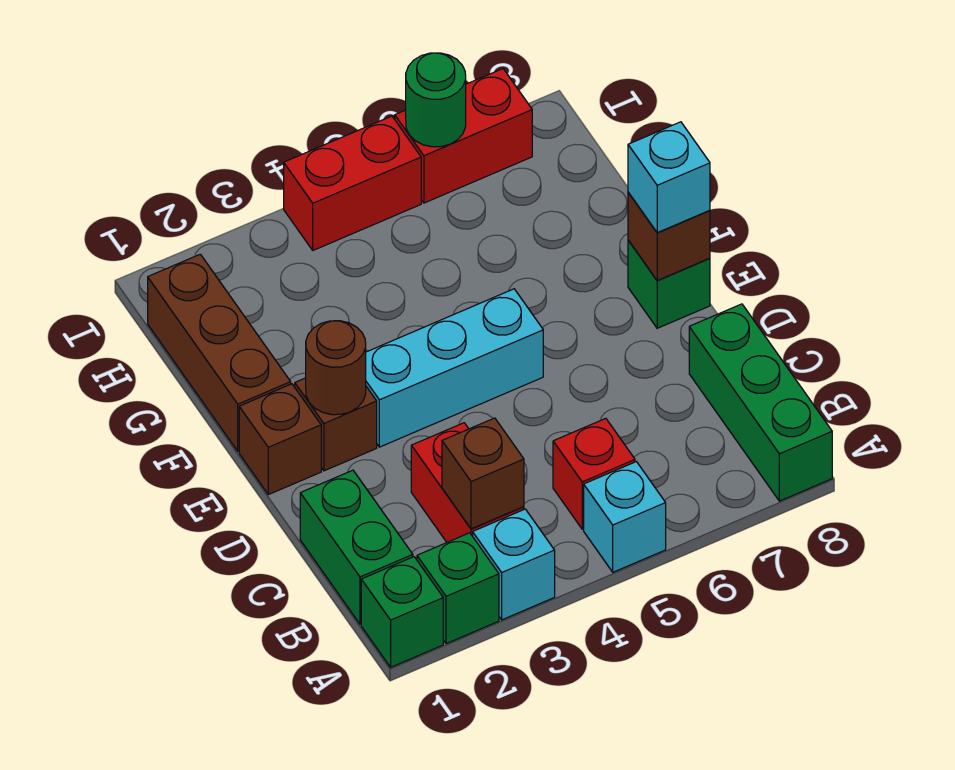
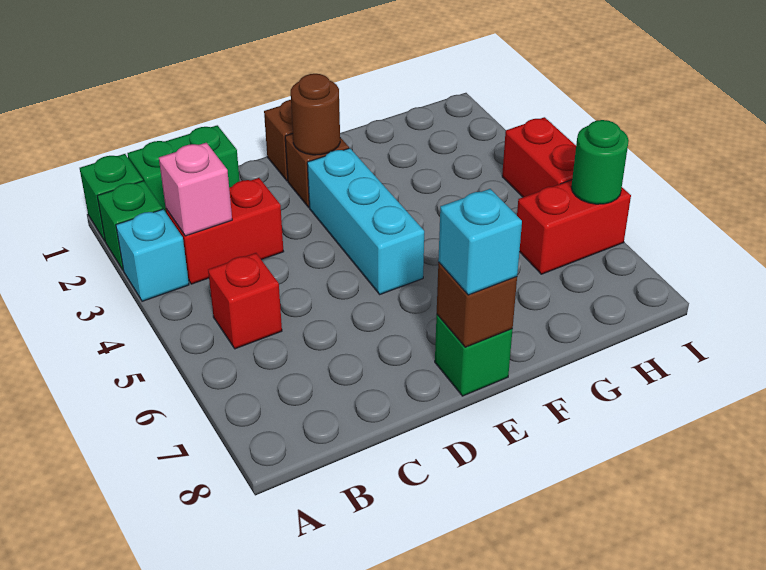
cyan brick A5 level 1 -> none
green brick A8:C8 level 1 -> none
brown brick B3 level 2 -> pink brick B3 level 2
brown brick F1:H1 level 1 -> none
red brick I6:I7 level 1 -> red brick H6:I6 level 1

